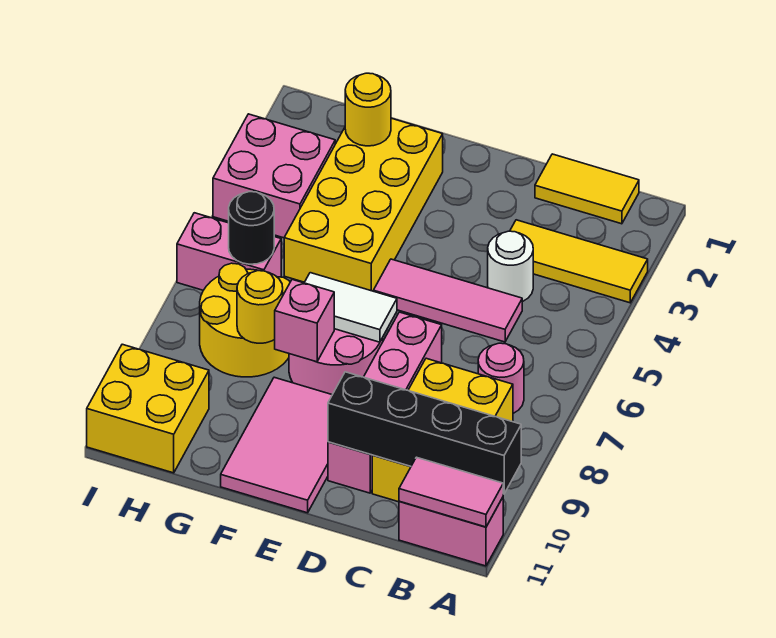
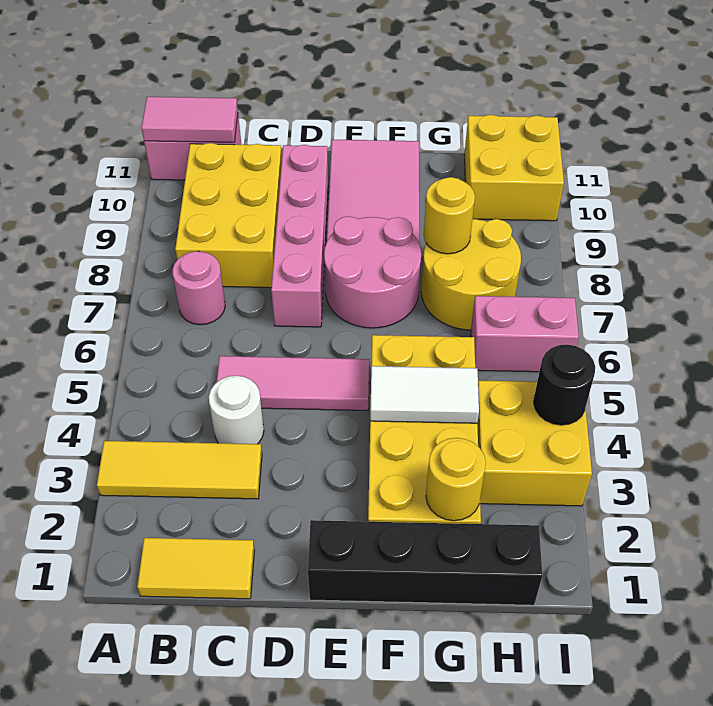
black brick A10:D10 level 2 -> black brick E1:H1 level 1
white tile E7:F7 level 2 -> white tile F4:G4 level 2
pink brick F8 level 2 -> none
pink brick H3:I4 level 1 -> yellow brick H3:I4 level 1
black round brick H6 level 2 -> black round brick I4 level 2

